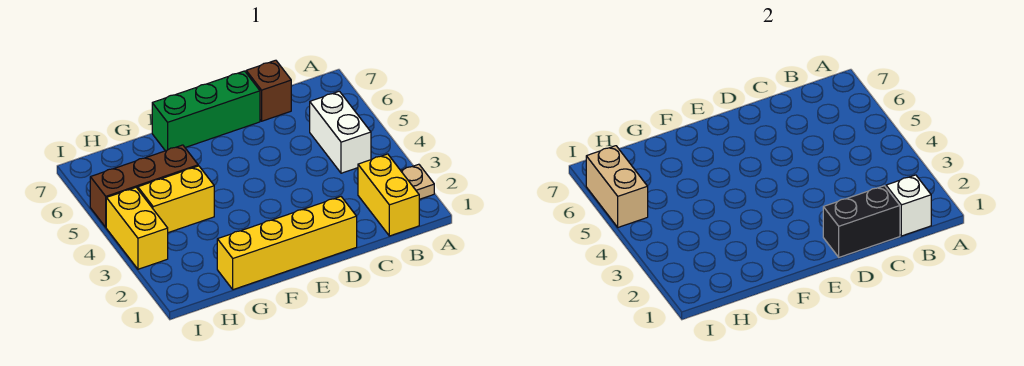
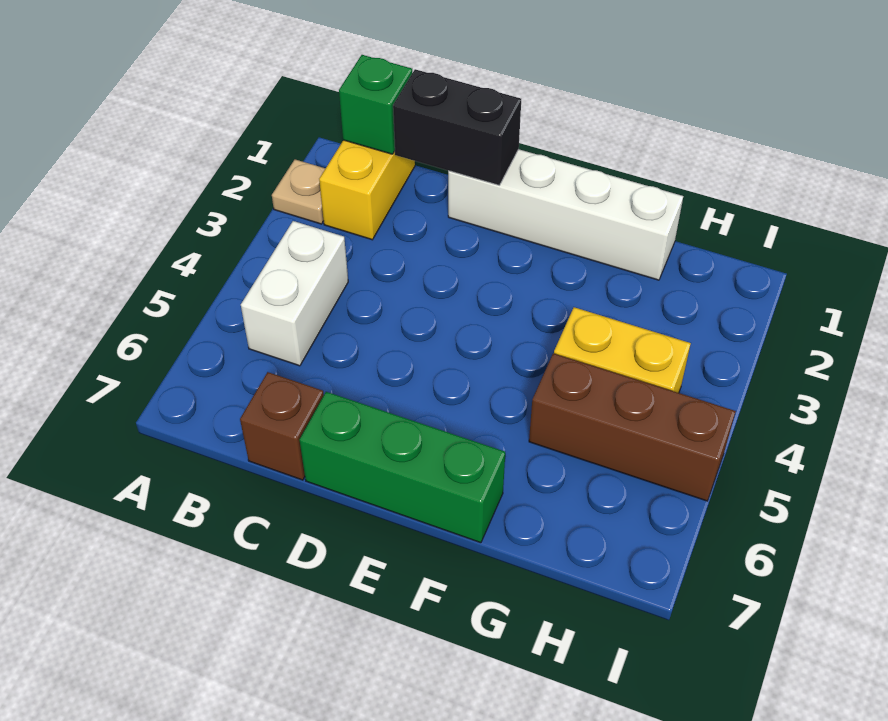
white brick B1 level 2 -> green brick B1 level 2
yellow brick D1:G1 level 1 -> white brick D1:G1 level 1
yellow brick I3:I4 level 1 -> none
tan brick I5:I6 level 2 -> none

